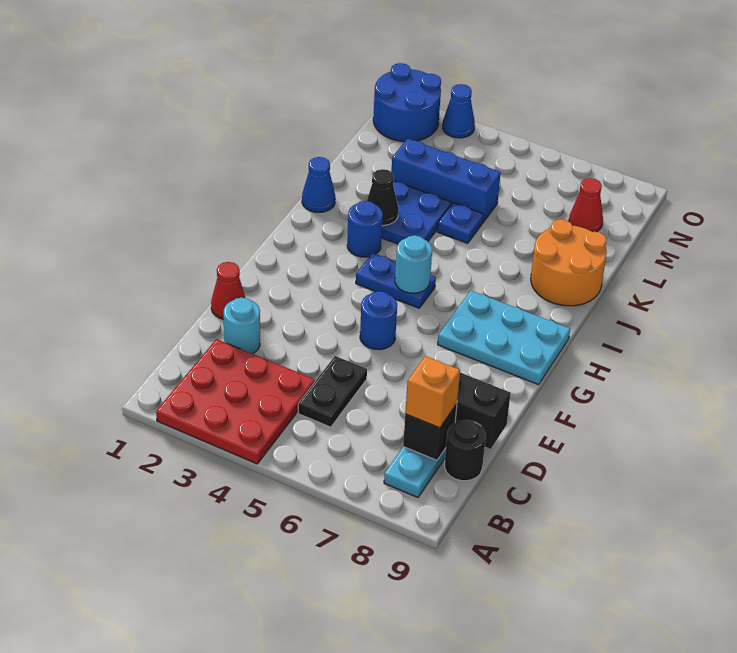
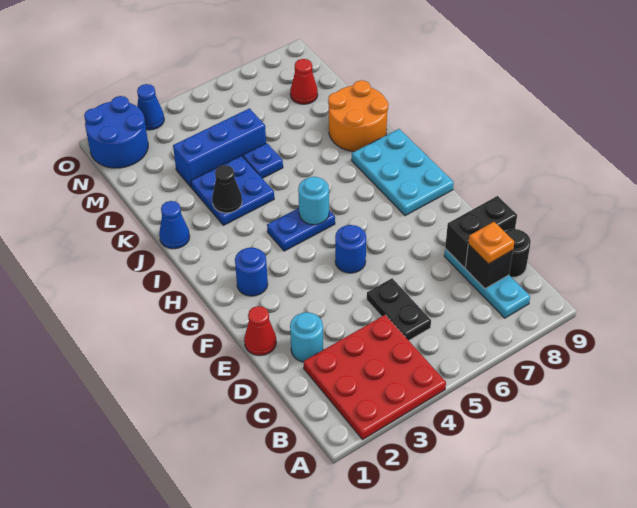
orange brick C8 level 3 -> orange plate C8 level 3
cyan plate G7:H9 level 1 -> cyan plate G8:I9 level 1
blue round brick I3 level 1 -> blue round brick G2 level 1

